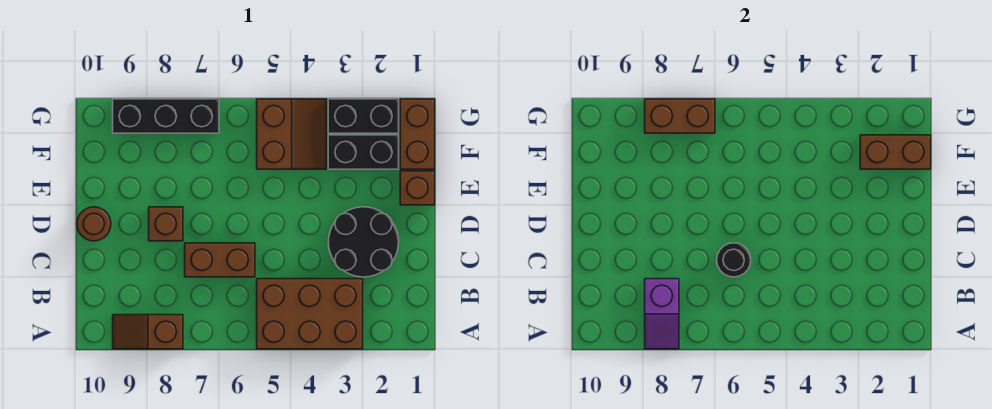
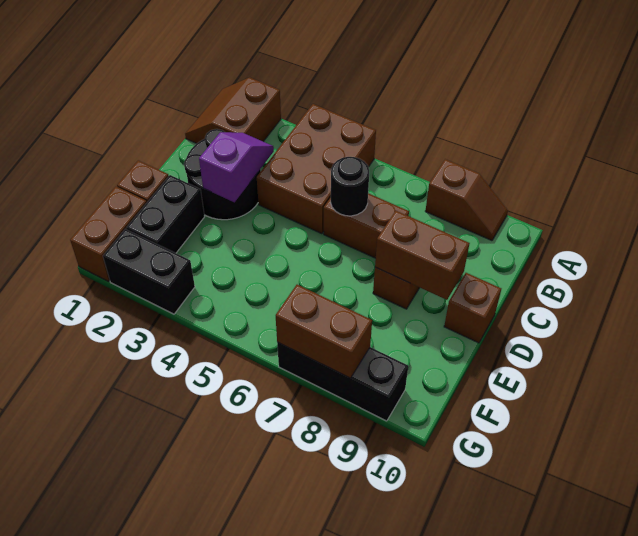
brown brick A3:B5 level 1 -> brown brick A4:C5 level 1
purple slope A8:B8 level 2 top B -> purple slope C3:D3 level 2 top D
brown round brick D10 level 1 -> brown brick D10 level 1
brown brick F1:F2 level 2 -> brown brick D8:D9 level 2
black brick F2:F3 level 1 -> black brick E2:F2 level 1
brown slope F4:G5 level 1 top 5 -> brown slope A1:B2 level 1 top 2

